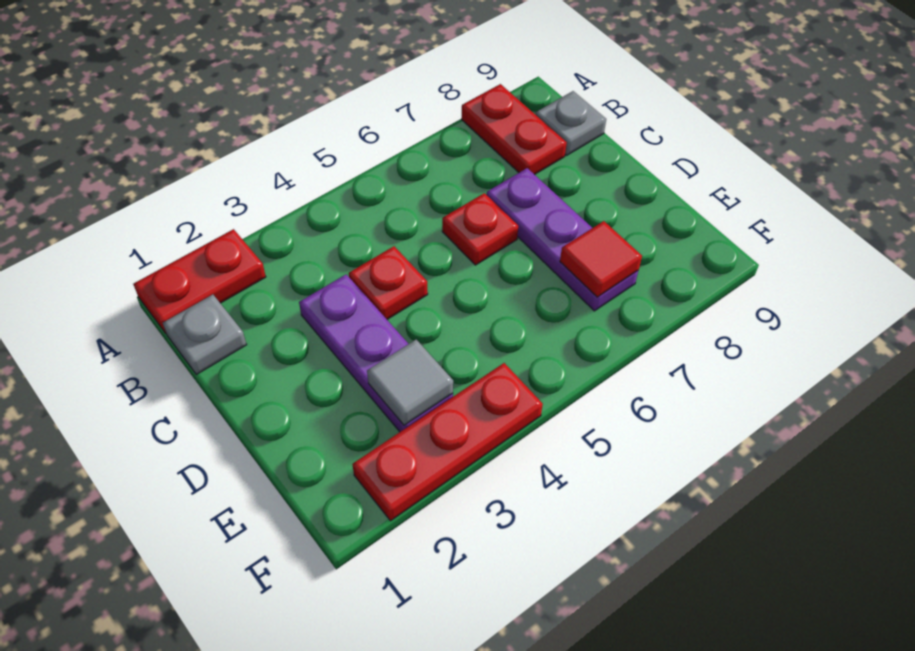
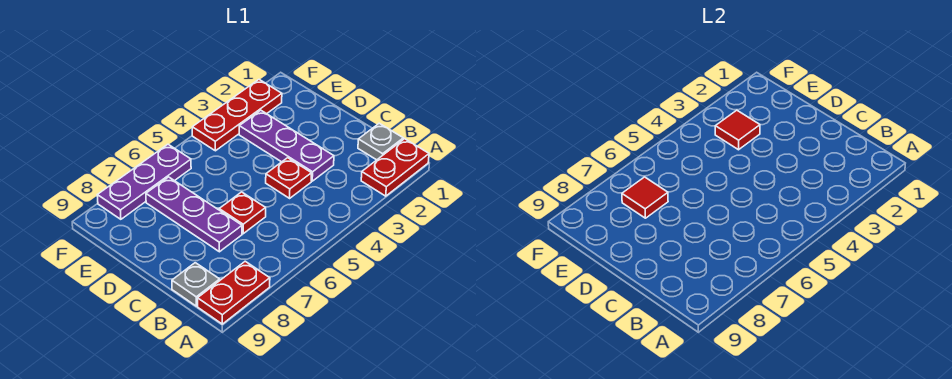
red plate A8:B8 level 1 -> red plate A8:A9 level 1
grey tile E3 level 2 -> red tile E3 level 2
none -> purple plate F6:F8 level 1

